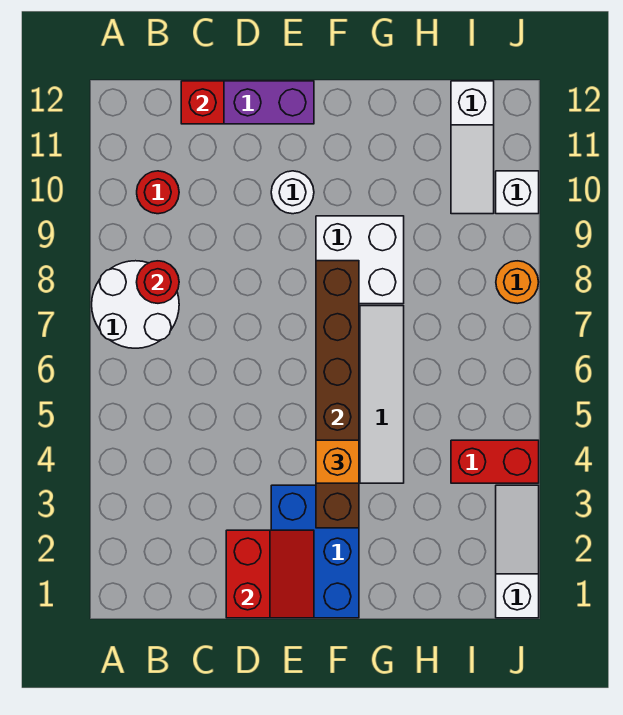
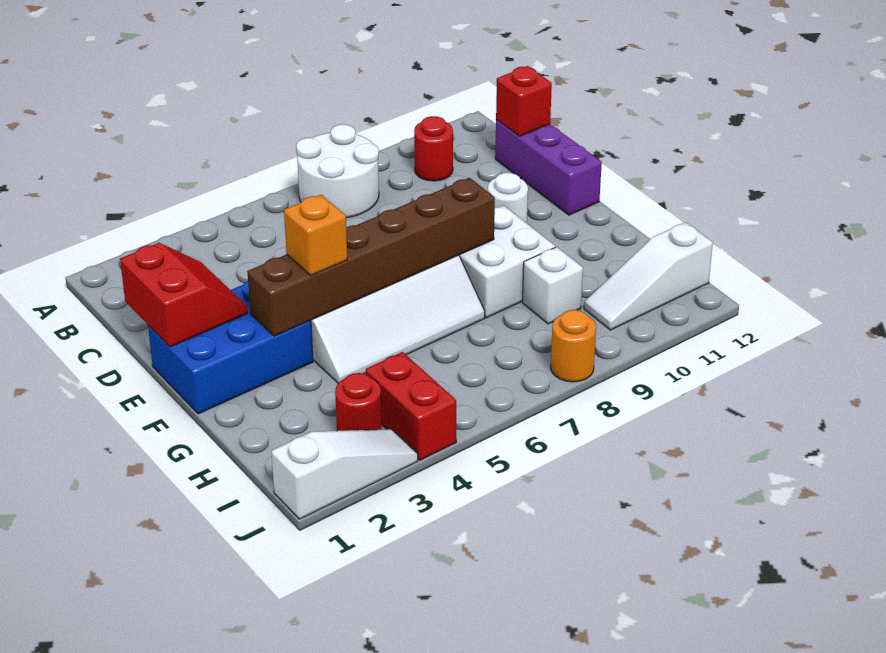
red round brick B8 level 2 -> red round brick I3 level 1
red slope D1:E2 level 2 top D -> red slope D1:E2 level 2 top 1
white brick J10 level 1 -> white brick H9 level 1

